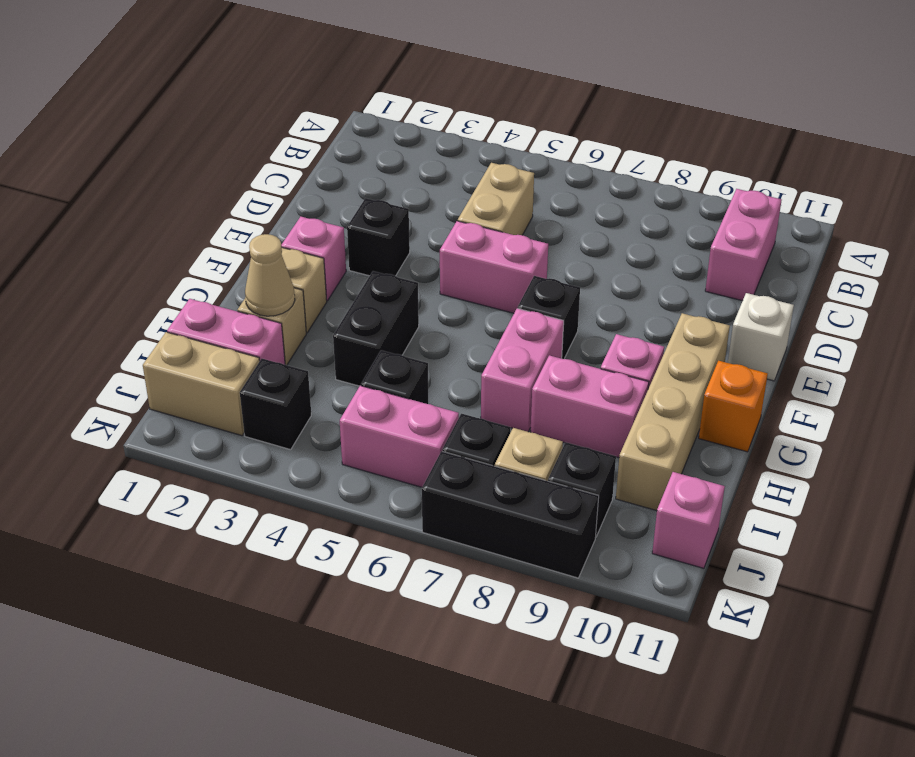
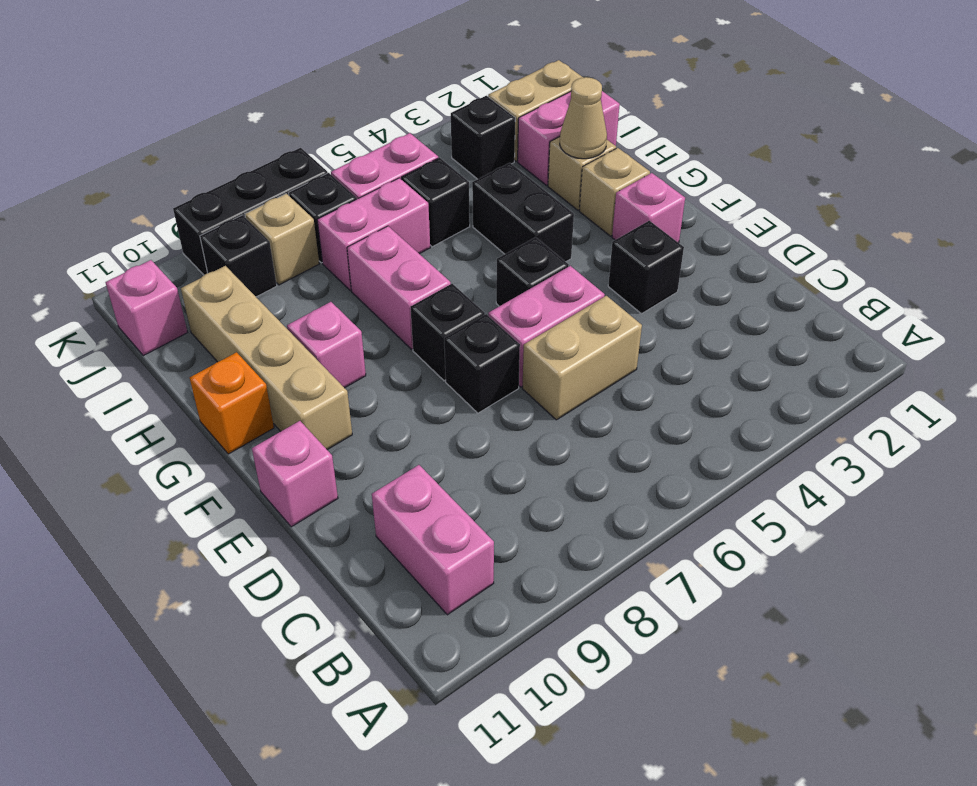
tan brick C5:D5 level 1 -> tan brick D5:D6 level 1
none -> black brick E7 level 1
white brick E11 level 1 -> pink brick E11 level 1
none -> black brick F5 level 1
pink brick H8:H9 level 1 -> pink brick I6:I7 level 1

